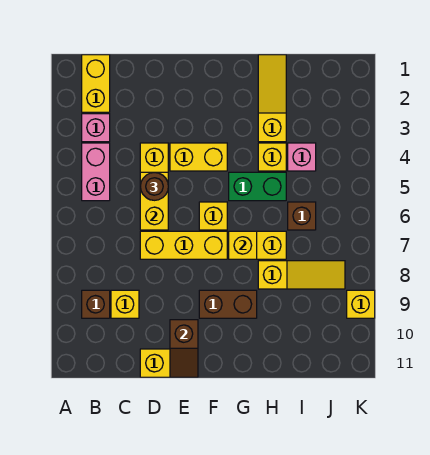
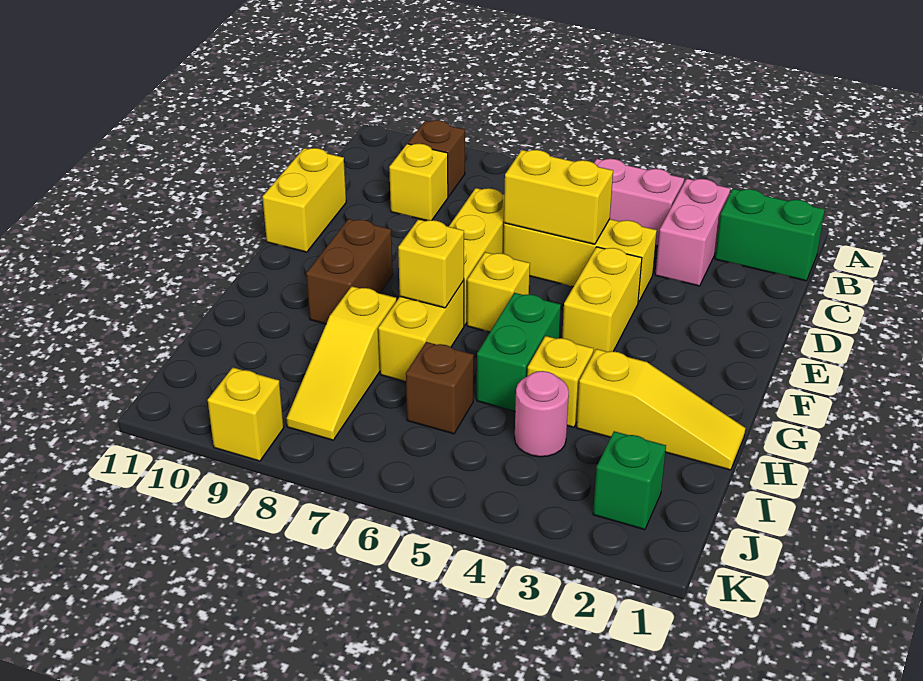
yellow brick B1:B2 level 1 -> green brick B1:B2 level 1
pink brick B3 level 1 -> pink brick B3:C3 level 1
brown round brick D5 level 3 -> none
brown slope E10:E11 level 2 top 10 -> none
pink brick I4 level 1 -> pink round brick I4 level 1
none -> green brick J2 level 1

